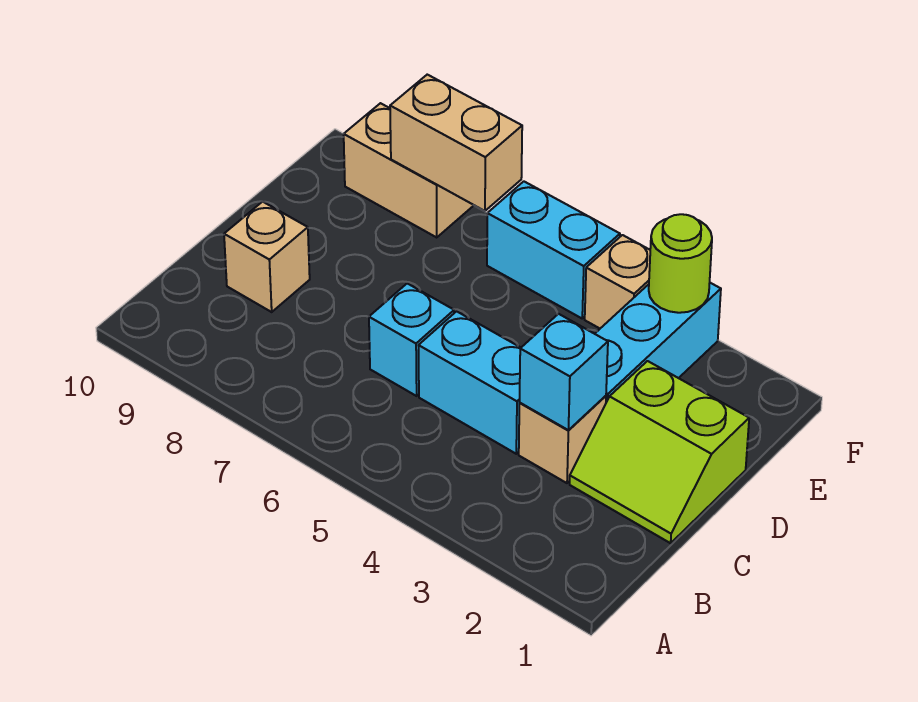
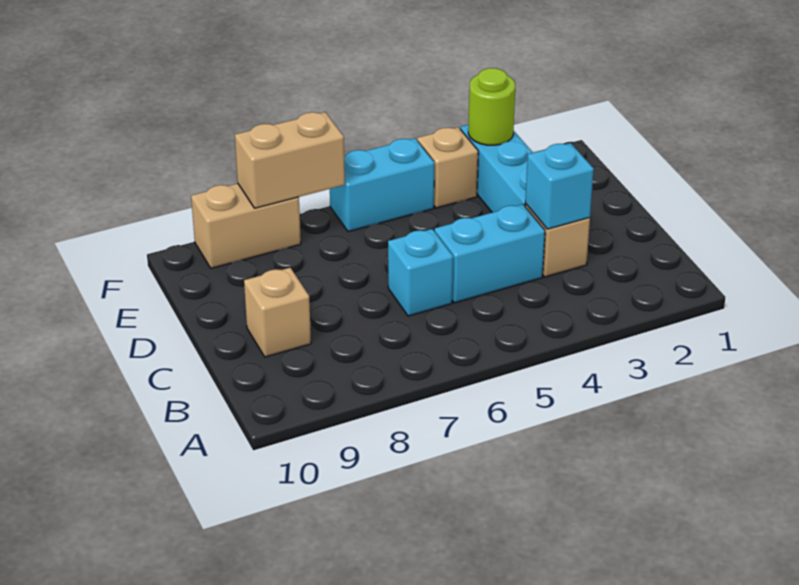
lime slope C1:D2 level 1 top D -> none

